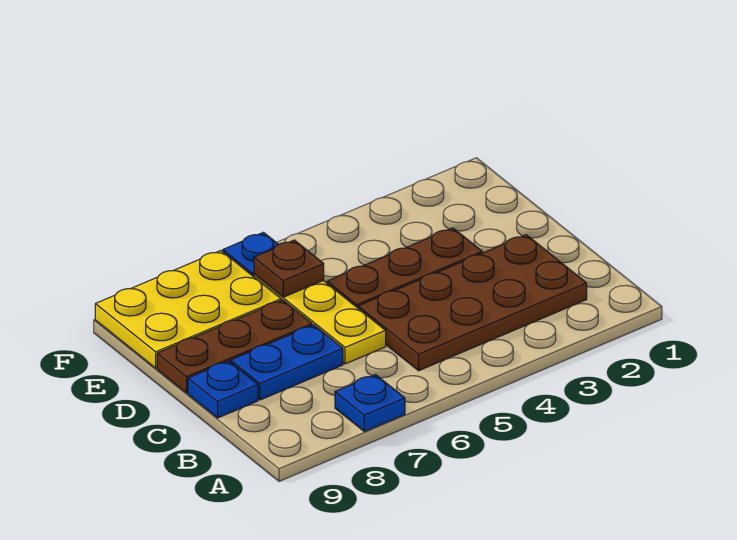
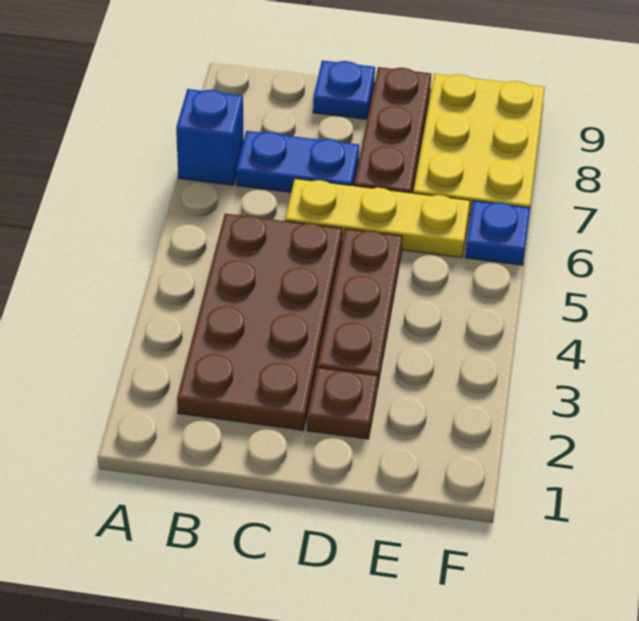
blue plate A7 level 1 -> blue brick A7 level 1
blue plate C7:C8 level 1 -> blue plate B7:C7 level 1
brown plate E6 level 2 -> brown plate D2 level 1

